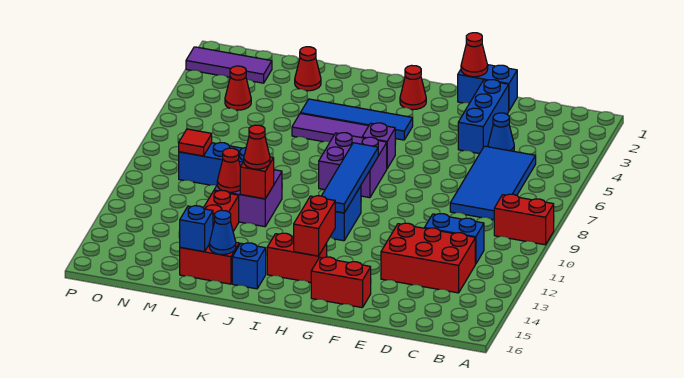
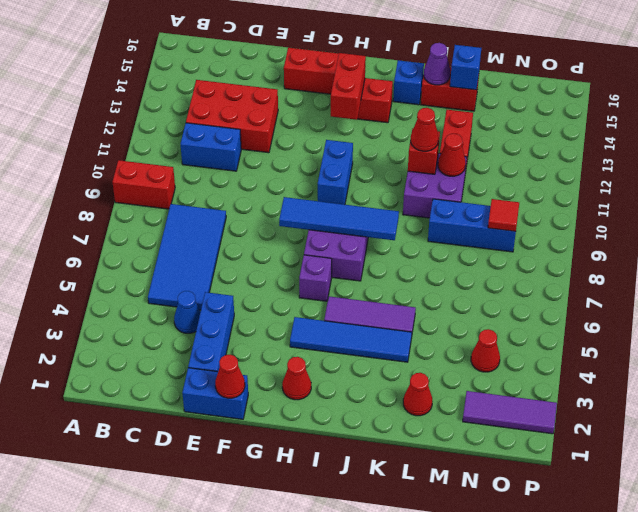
blue tile H8:H11 level 2 -> blue tile G8:J8 level 2
blue cone K15 level 2 -> purple cone K15 level 2

